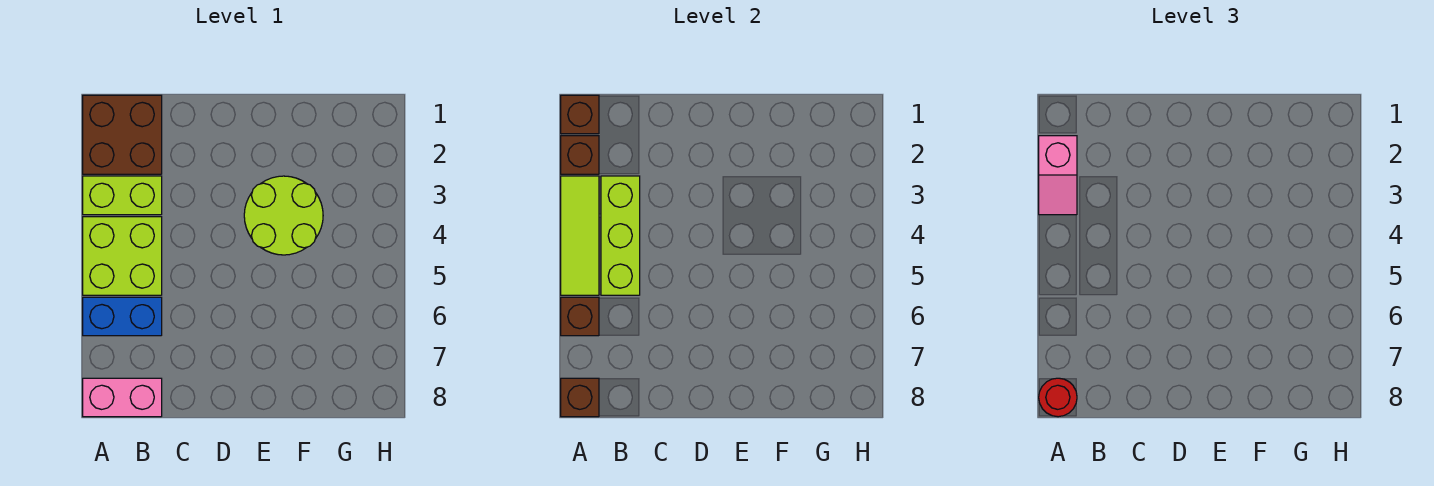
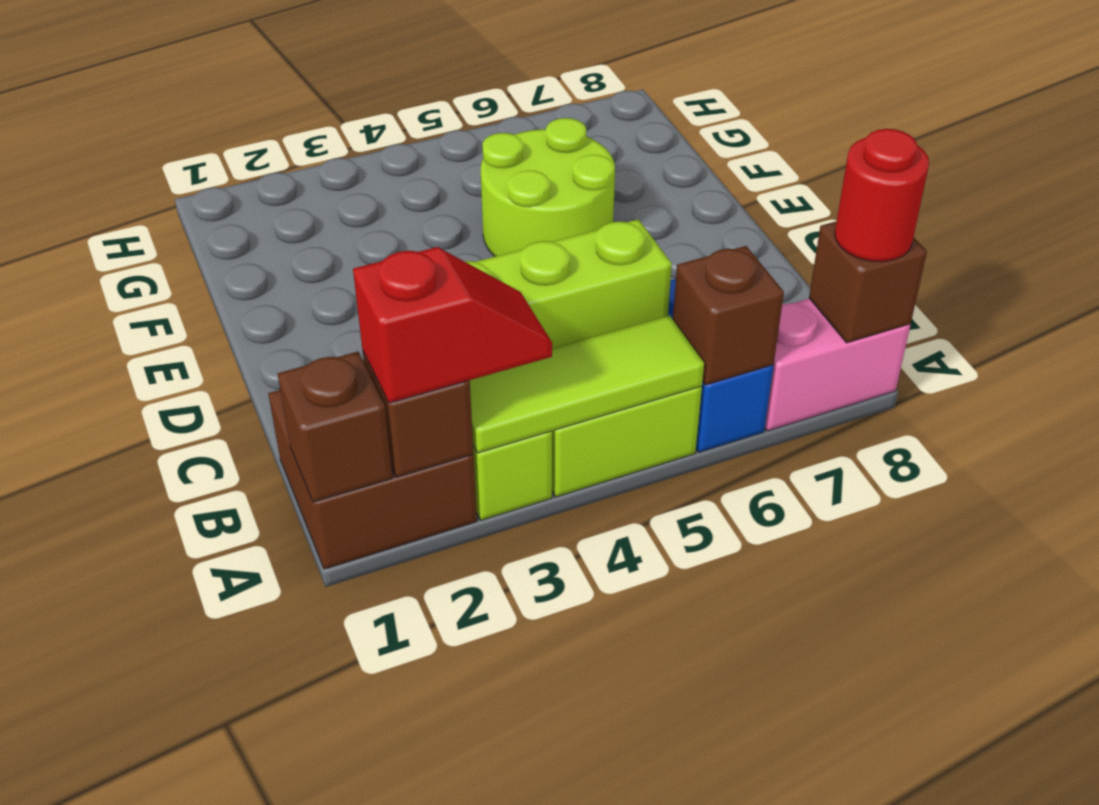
pink slope A2:A3 level 3 top 2 -> red slope A2:A3 level 3 top 2
pink brick A8:B8 level 1 -> pink brick A7:A8 level 1
lime round brick E3:F4 level 1 -> lime round brick E5:F6 level 1

